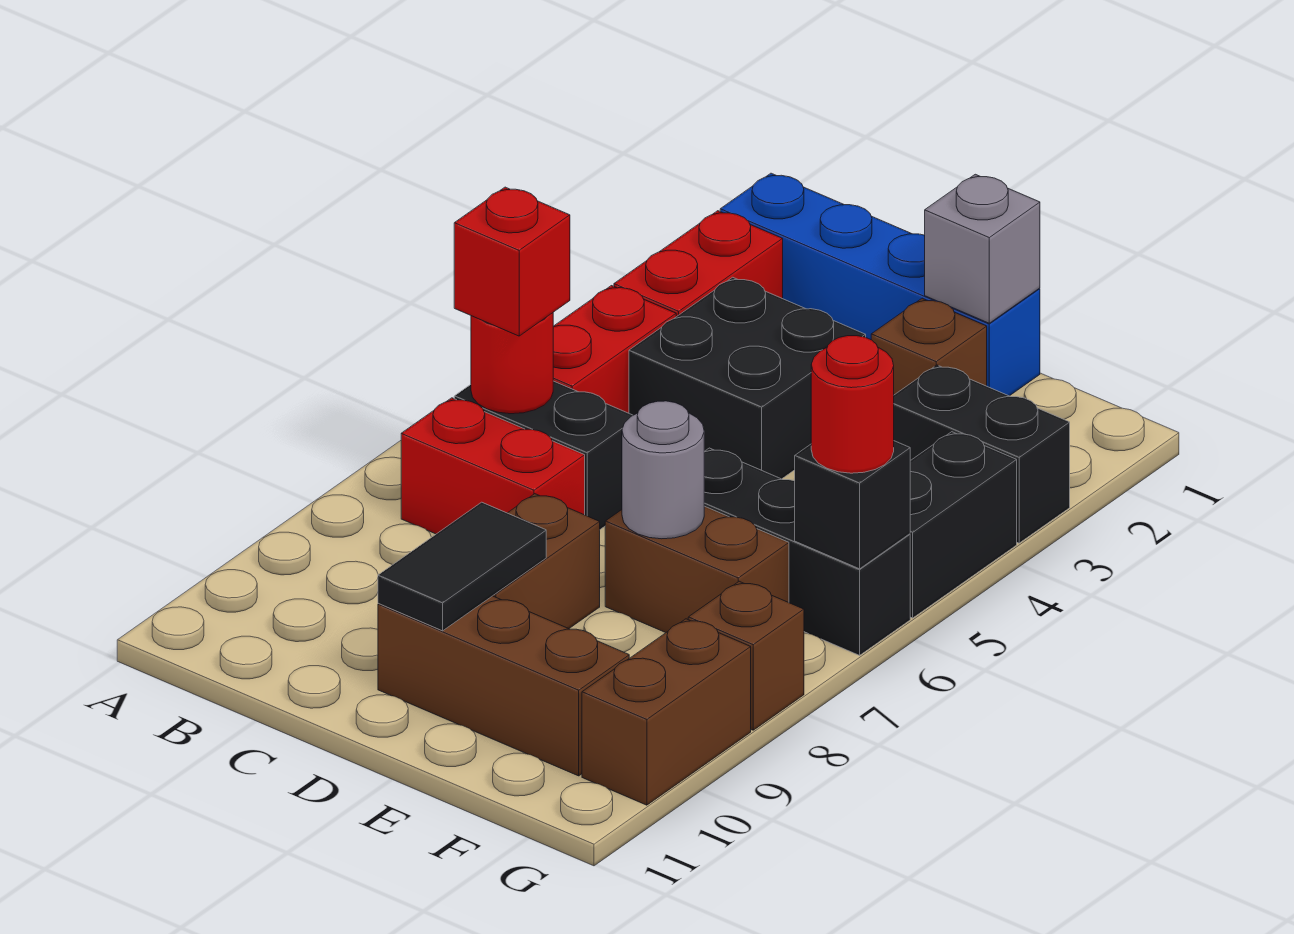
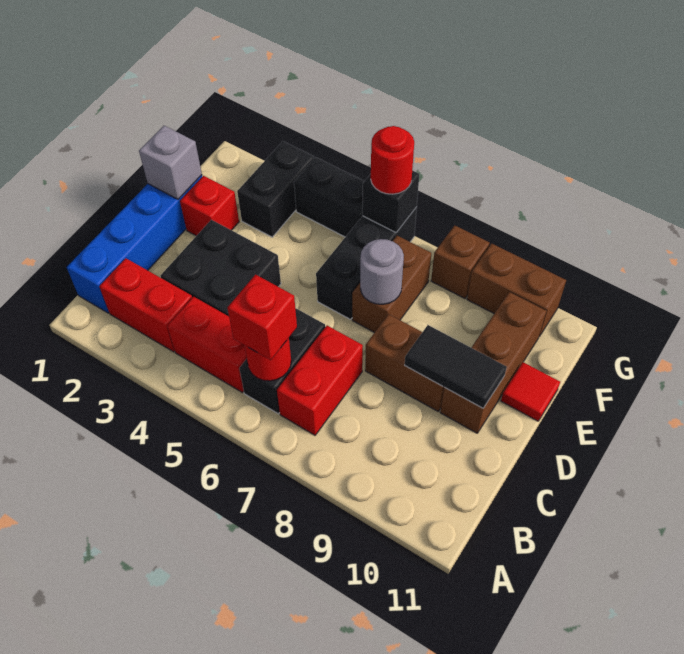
brown brick E2 level 1 -> red brick E2 level 1
none -> red tile E11 level 1

